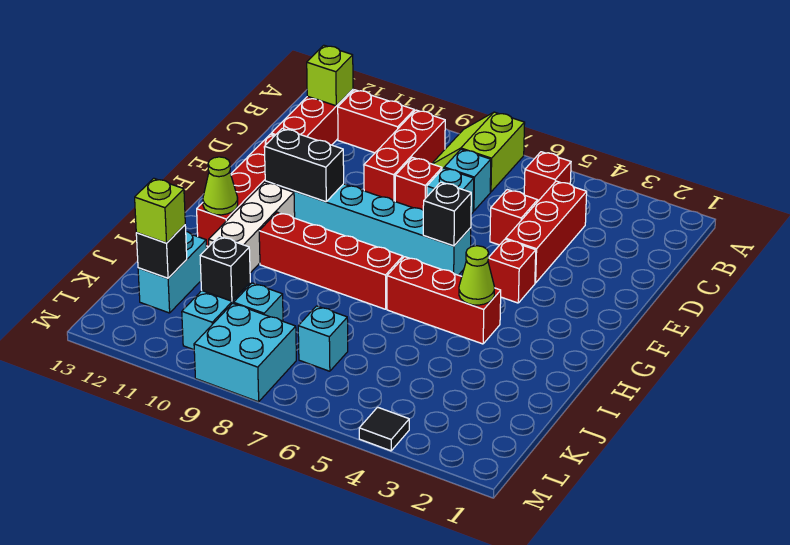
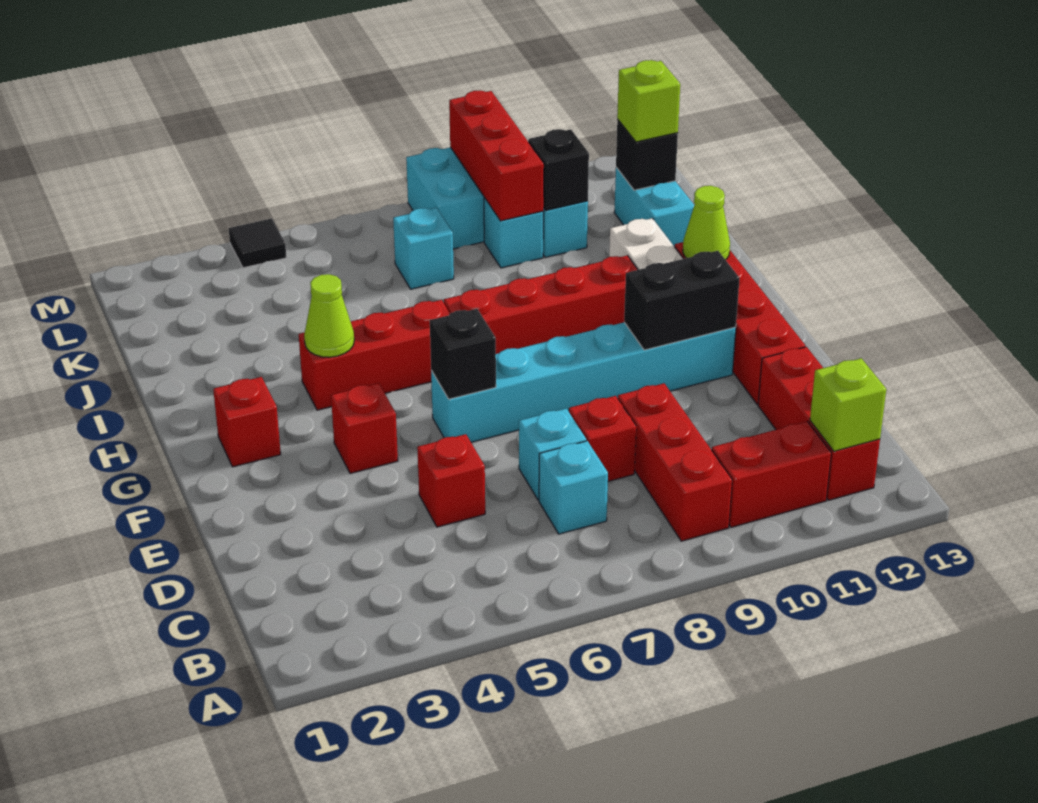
lime slope A7:B8 level 1 top 7 -> none
red brick B5 level 1 -> red brick G2 level 1
red brick C4:E4 level 1 -> red brick K9:M9 level 2

